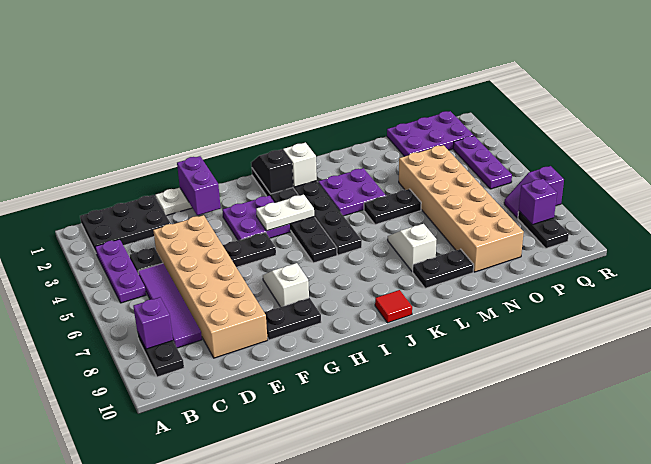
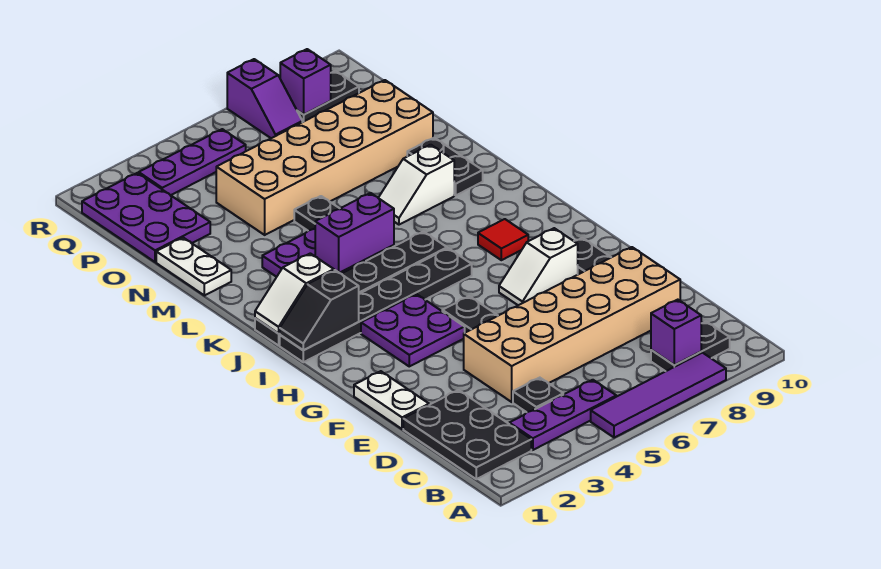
purple tile C5:C8 level 1 -> purple tile A5:A8 level 1
purple brick F1:F2 level 2 -> purple brick K4:K5 level 2
white plate H4:I4 level 2 -> white plate M1:N1 level 1
red tile J10 level 1 -> red tile I8 level 1

